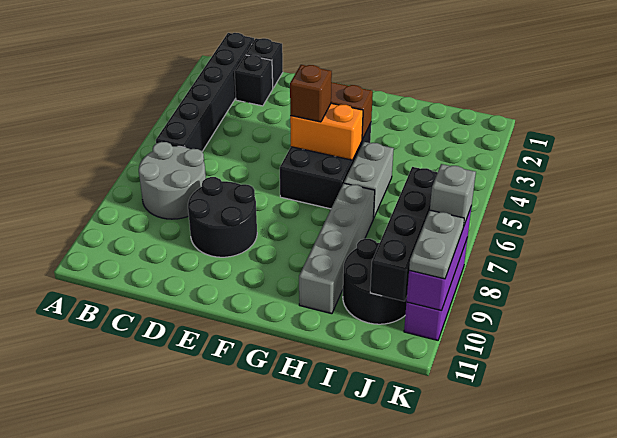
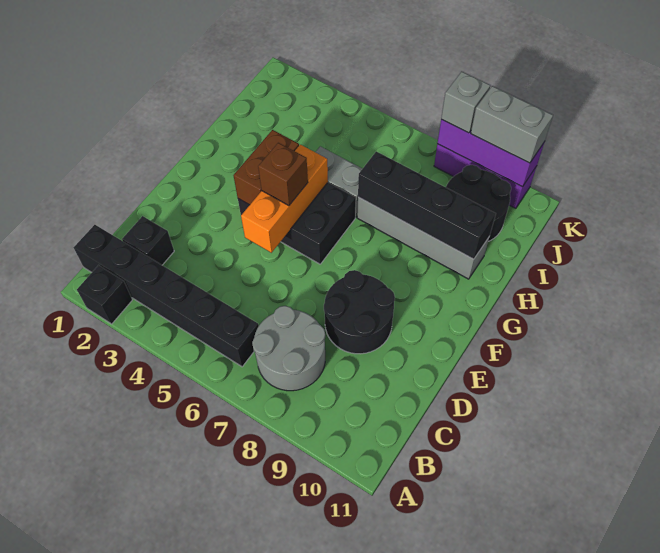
black brick C1 level 1 -> black brick A2 level 1
orange brick F5:G5 level 2 -> orange brick E5:G5 level 2
black brick J7:J10 level 2 -> black brick H7:H10 level 2
grey plate K9:K10 level 3 -> grey brick K9:K10 level 3

